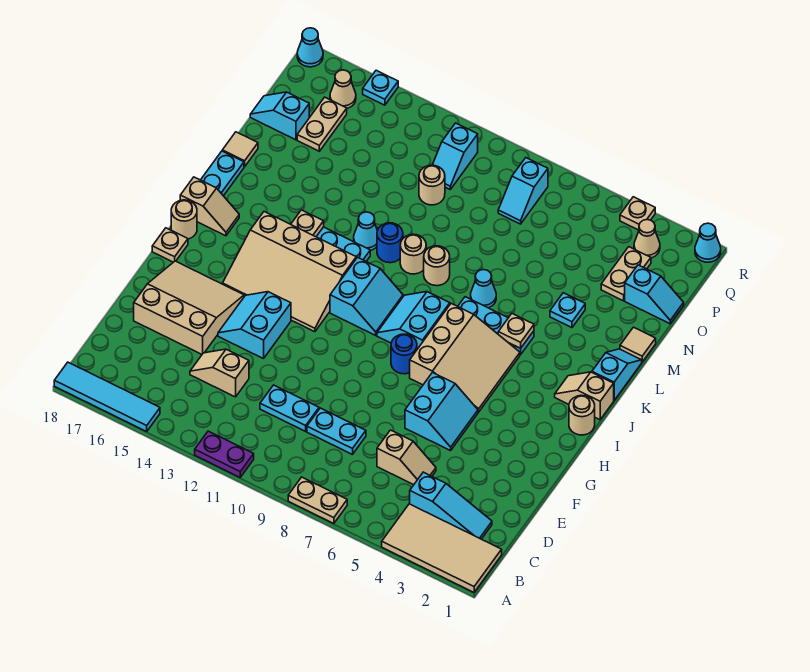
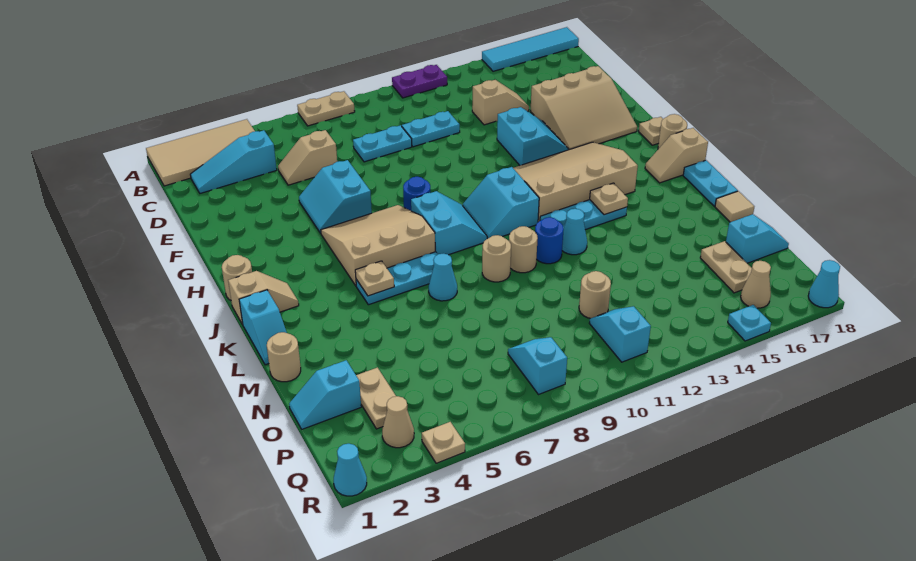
tan slope H5:J7 level 1 top 7 -> tan slope H5:J7 level 1 top J
tan tile M1 level 1 -> tan round brick M1 level 1
cyan plate M4 level 1 -> none

